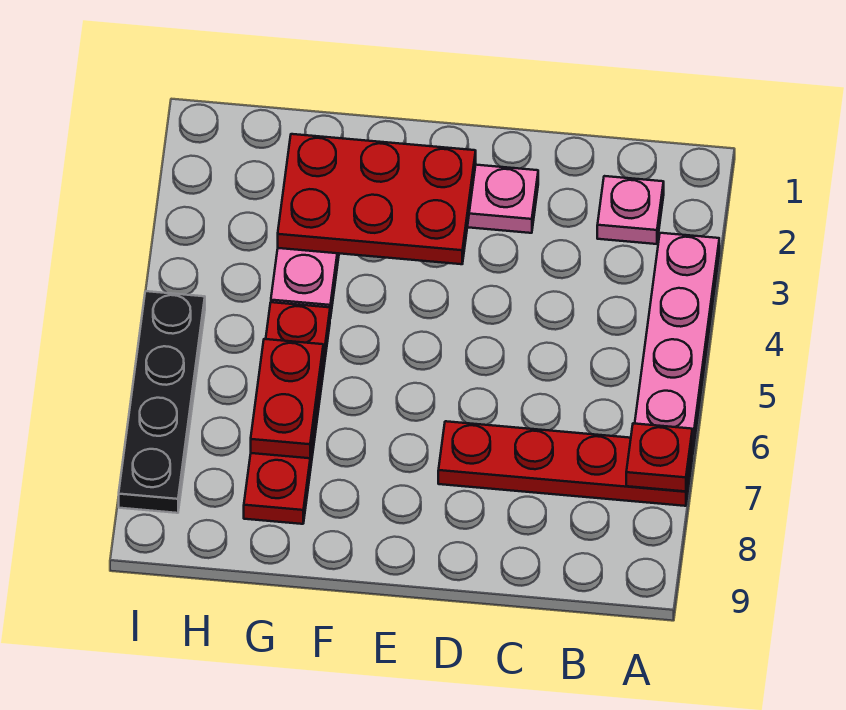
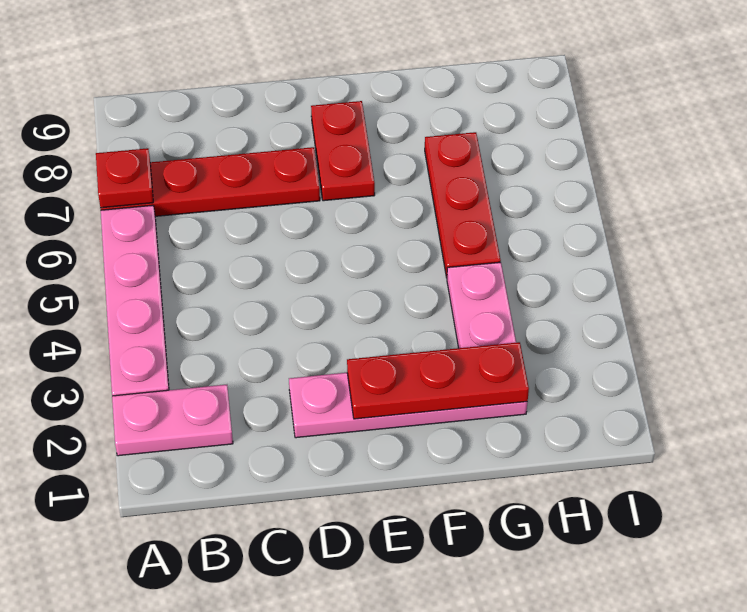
pink plate B2 level 1 -> pink plate A2:B2 level 1
red plate E2:G3 level 2 -> red plate E2:G2 level 2
red plate G5:G8 level 1 -> red plate G5:G7 level 1
red plate G6:G7 level 2 -> red plate E7:E8 level 1
black plate I5:I8 level 1 -> none

